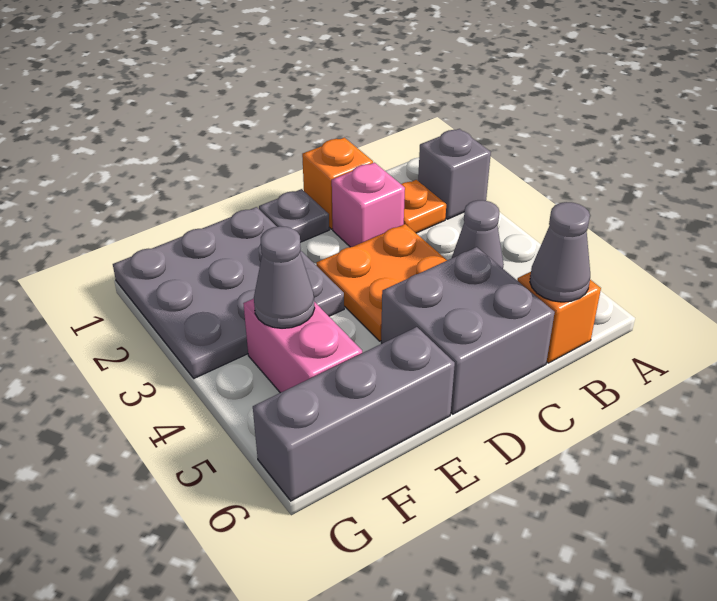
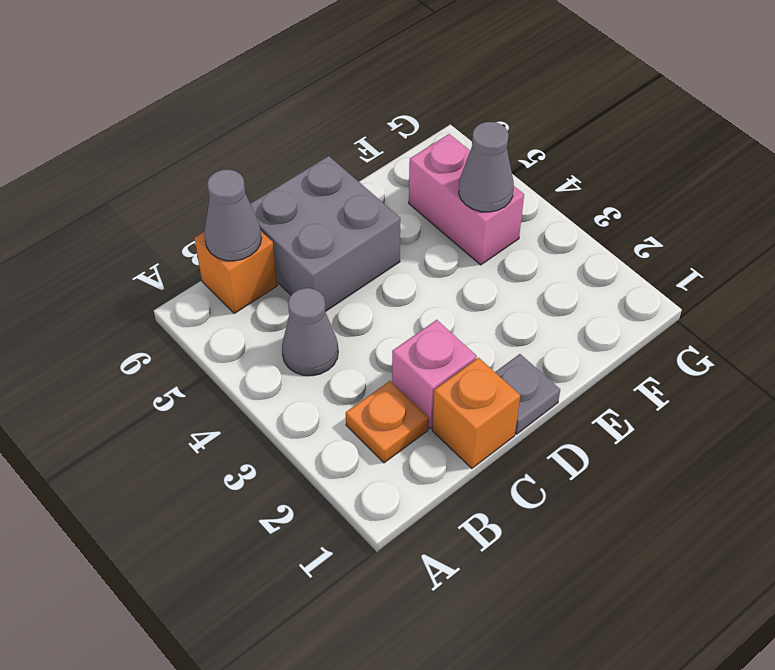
grey brick A2 level 1 -> none
orange plate C3:D4 level 1 -> none
grey plate E1:G3 level 1 -> none
grey brick E6:G6 level 1 -> none

